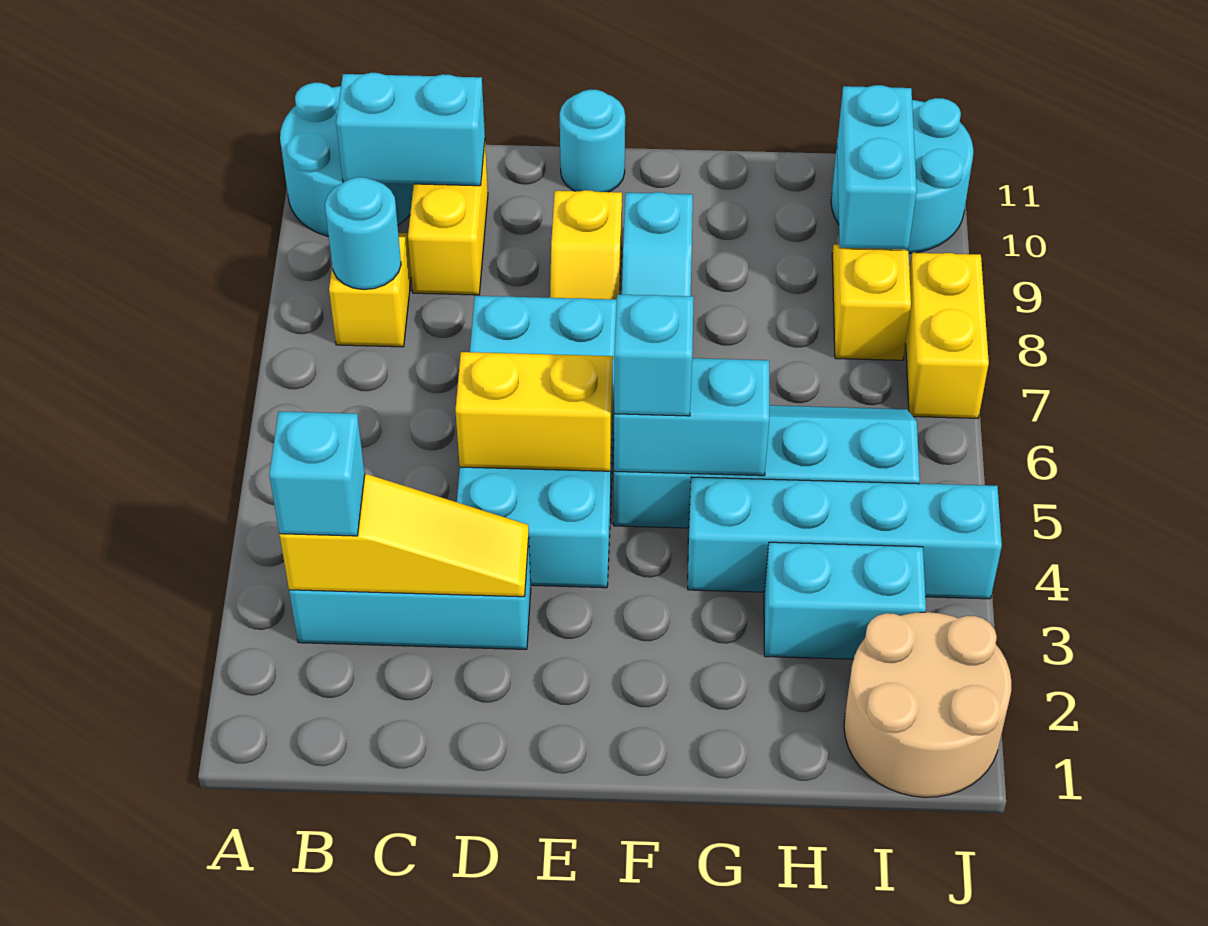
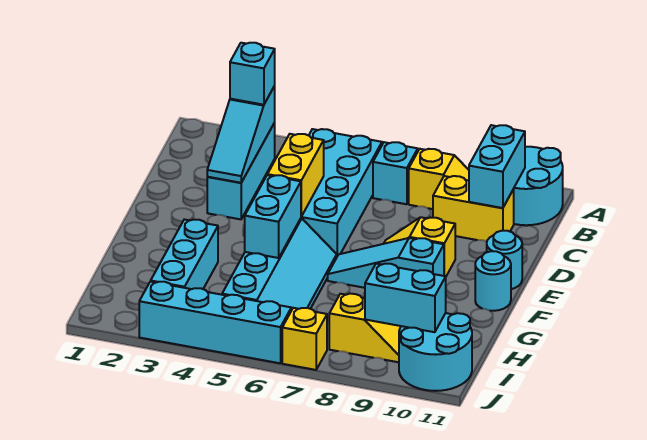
yellow slope B3:D3 level 2 top B -> cyan slope B3:D3 level 2 top B
cyan round brick B8 level 2 -> cyan round brick F11 level 1
cyan brick D4:E7 level 1 -> cyan brick B5:E6 level 1
cyan brick F5 level 3 -> cyan brick B7 level 1
cyan brick G4:J4 level 1 -> cyan brick J3:J6 level 1
cyan brick H3:I3 level 1 -> cyan brick G3:I3 level 1
tan round brick I1:J2 level 1 -> none
yellow brick J7:J8 level 1 -> yellow brick J7 level 1

